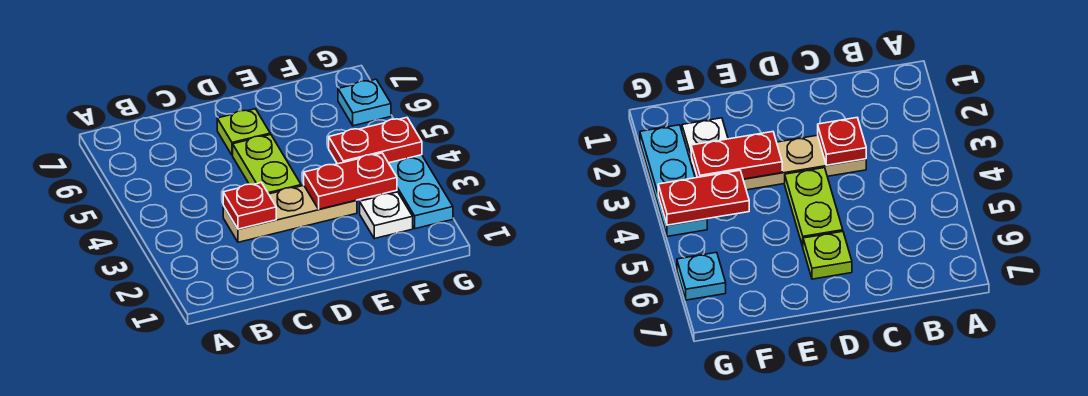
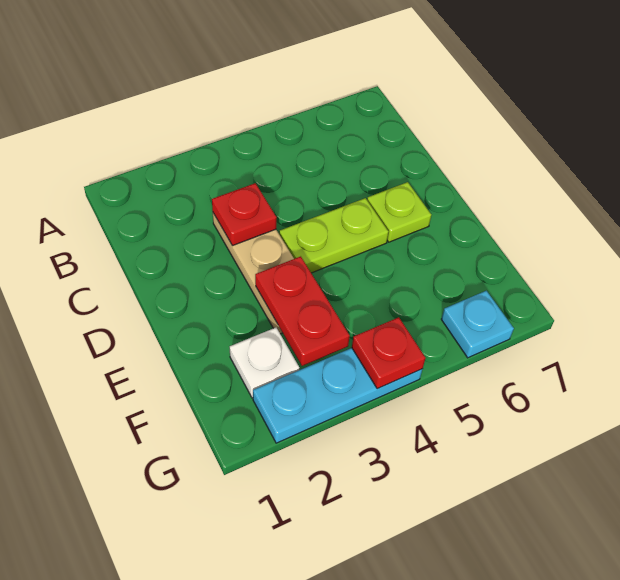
red plate F4:G4 level 2 -> red plate G4 level 2

